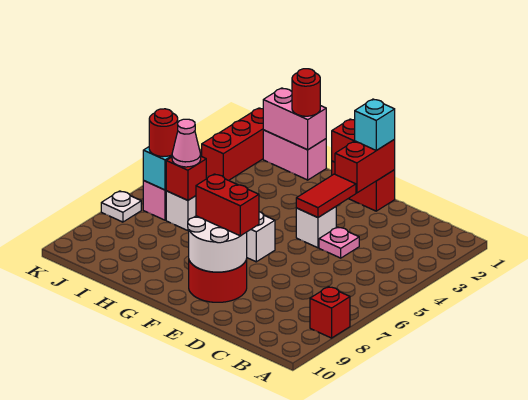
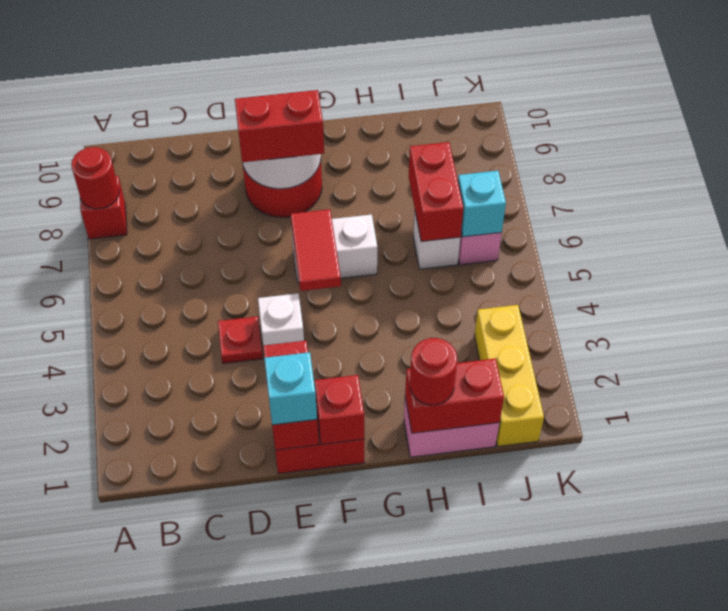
pink plate D4 level 1 -> red plate D4 level 1
red tile E3:E4 level 2 -> red tile F5:F6 level 2
pink brick H1:I1 level 2 -> red brick H1:I1 level 2
red brick I6 level 2 -> red brick I6:I7 level 2
pink cone I6 level 3 -> none
red brick J1:J3 level 1 -> yellow brick J1:J3 level 1
red round brick J6 level 3 -> red round brick A8 level 2
white plate K7 level 1 -> none

